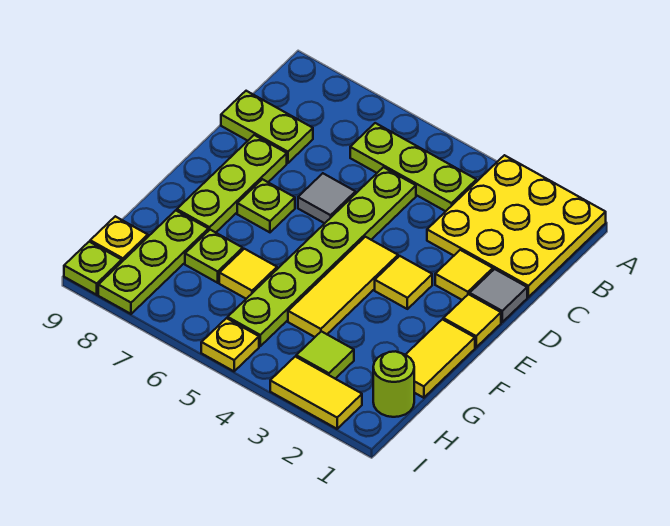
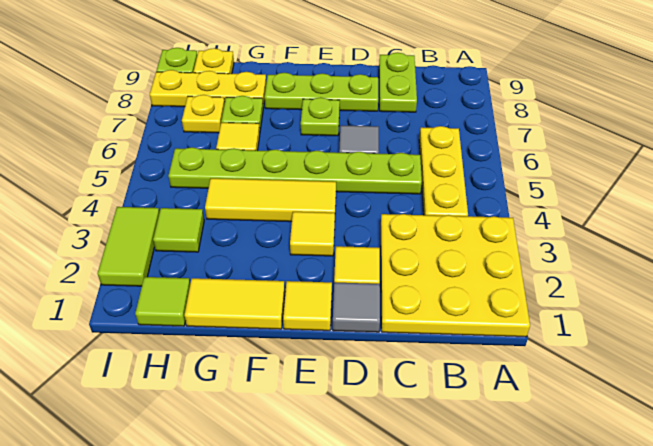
lime plate B4:B6 level 1 -> yellow plate B4:B6 level 1
lime plate G8:I8 level 1 -> yellow plate G8:I8 level 1
lime round brick H1 level 1 -> lime tile H1 level 1
yellow tile I2:I3 level 1 -> lime tile I2:I3 level 1
yellow plate I5 level 1 -> yellow plate H7 level 1

